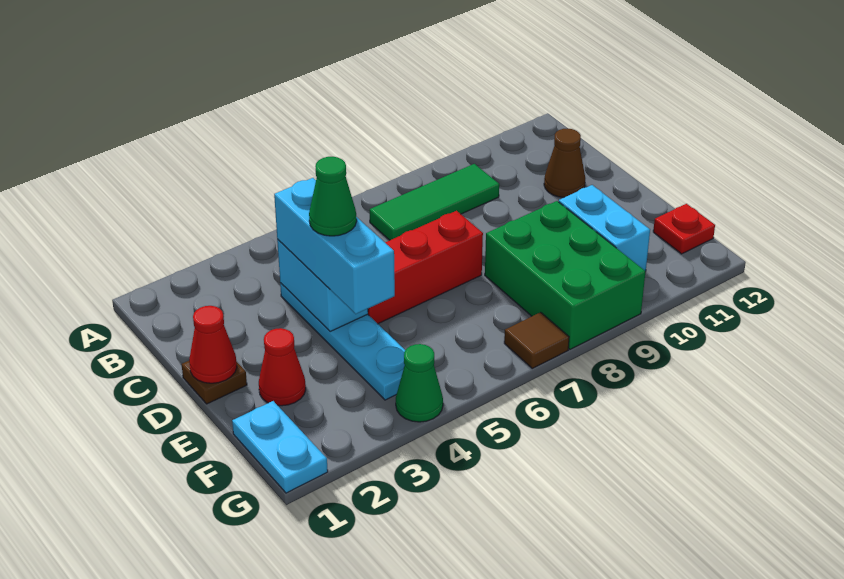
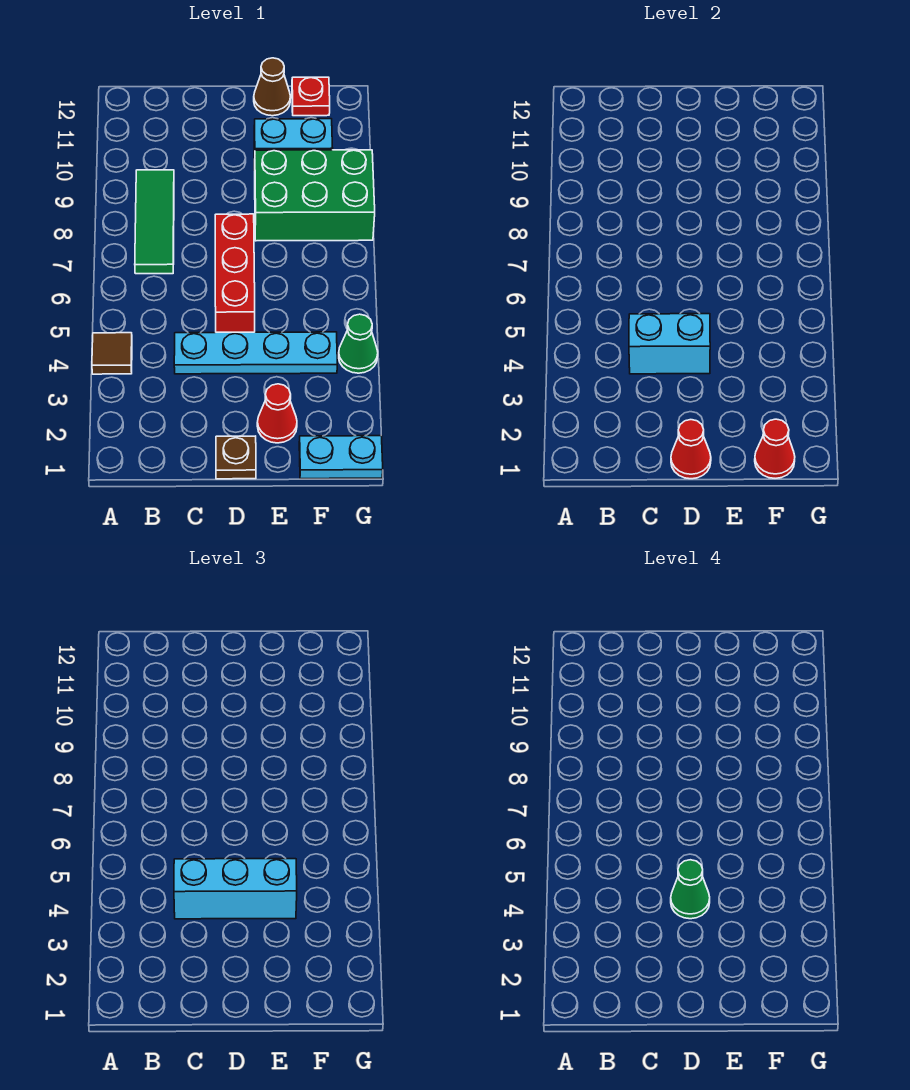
brown cone C11 level 1 -> brown cone E12 level 1
none -> red cone F1 level 2
brown tile G7 level 1 -> brown tile A4 level 1

